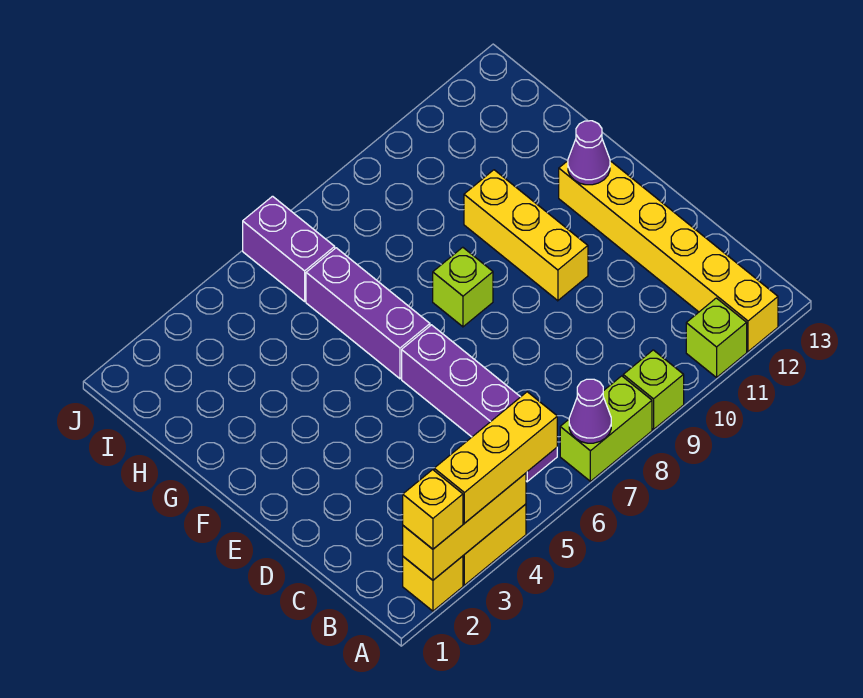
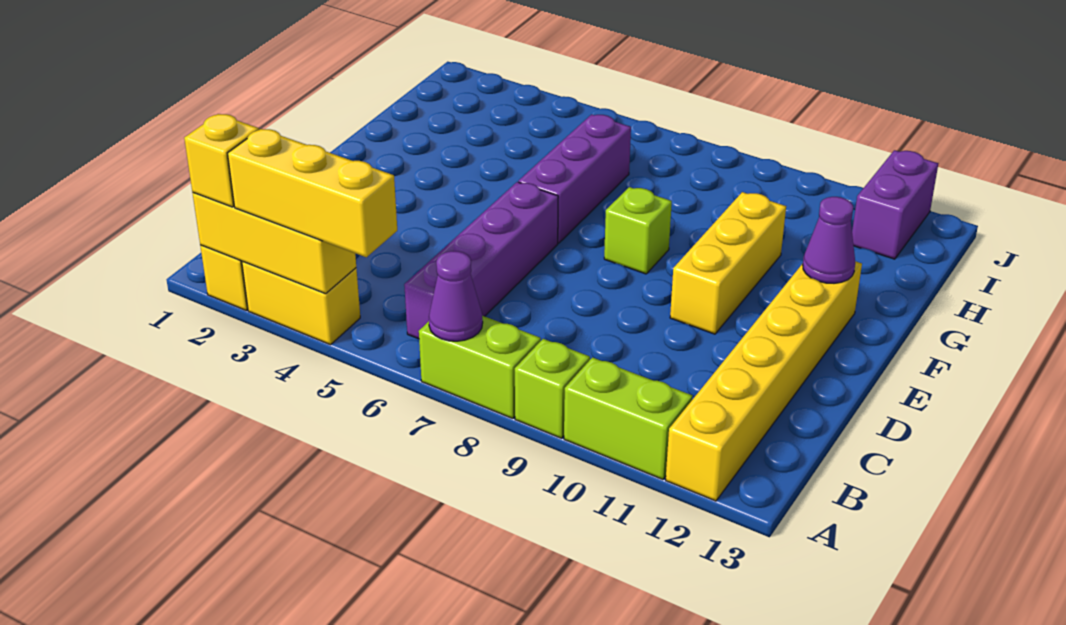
lime brick A11 level 1 -> lime brick A10:A11 level 1
purple brick I6:J6 level 1 -> purple brick I12:J12 level 1

